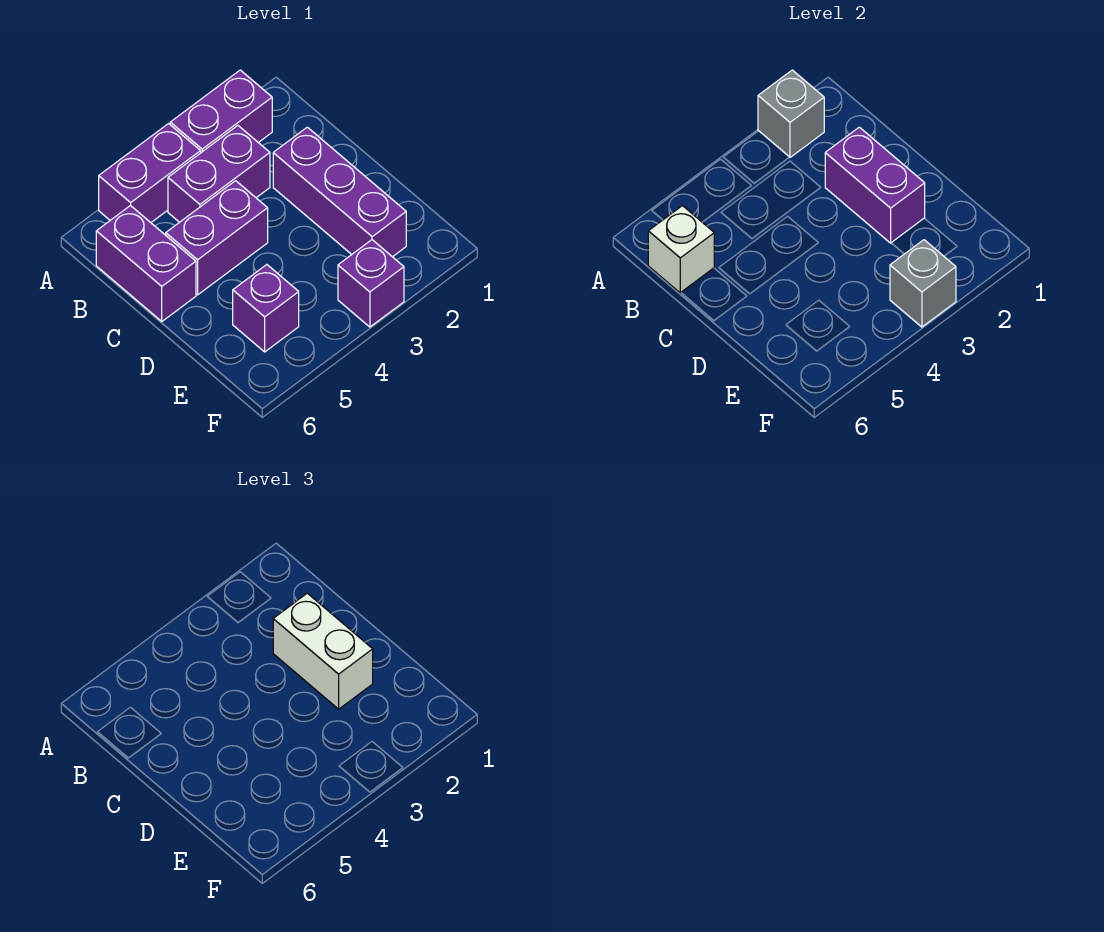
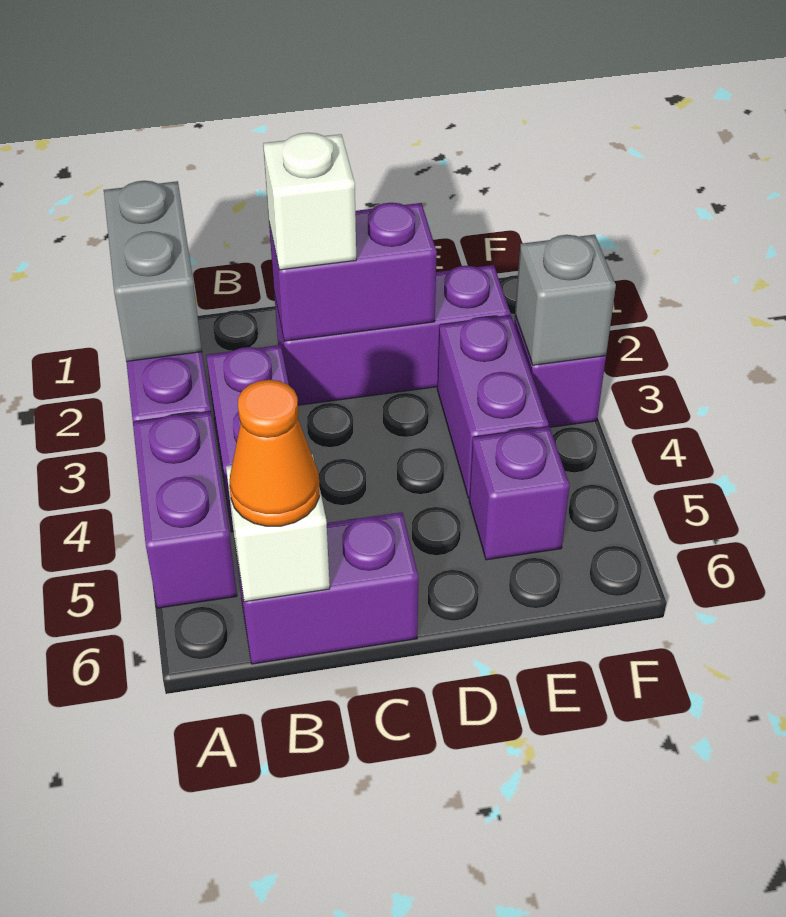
grey brick A2 level 2 -> grey brick A1:A2 level 2
none -> orange cone B6 level 3
white brick C2:D2 level 3 -> white brick C2 level 3
purple brick C4:C5 level 1 -> purple brick E3:E4 level 1

